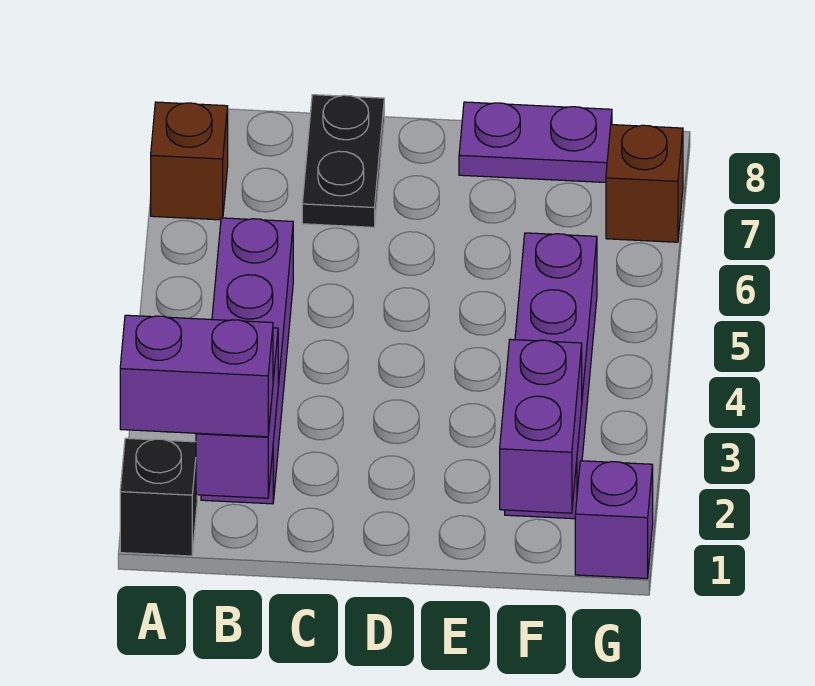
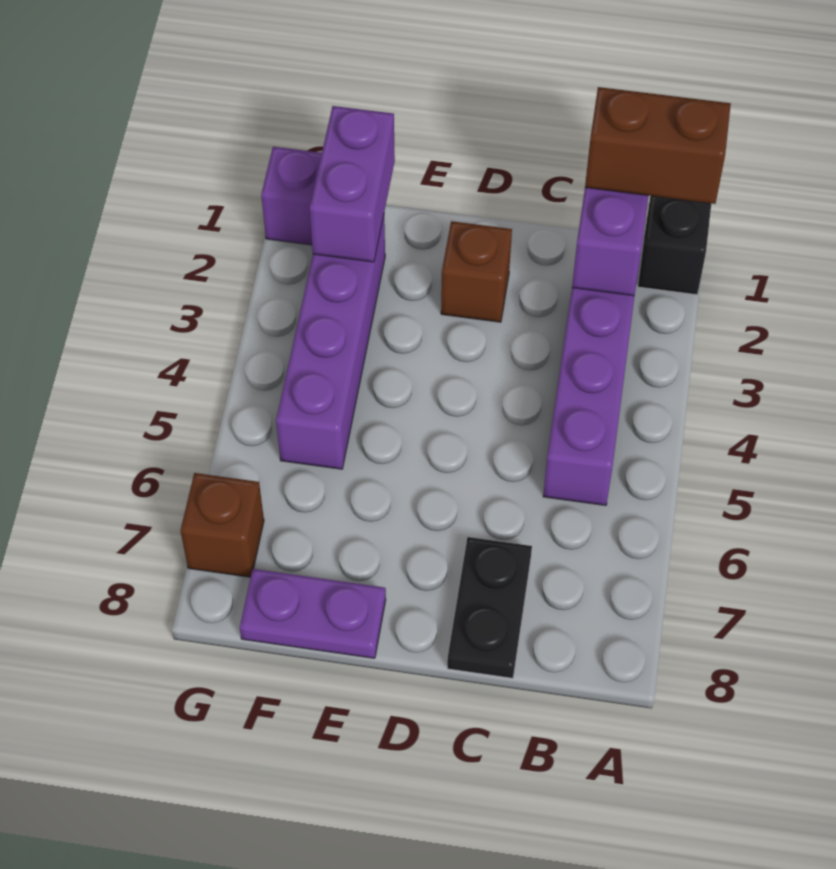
purple brick A1:B1 level 3 -> brown brick A1:B1 level 3
brown brick A7 level 1 -> brown brick D2 level 1

